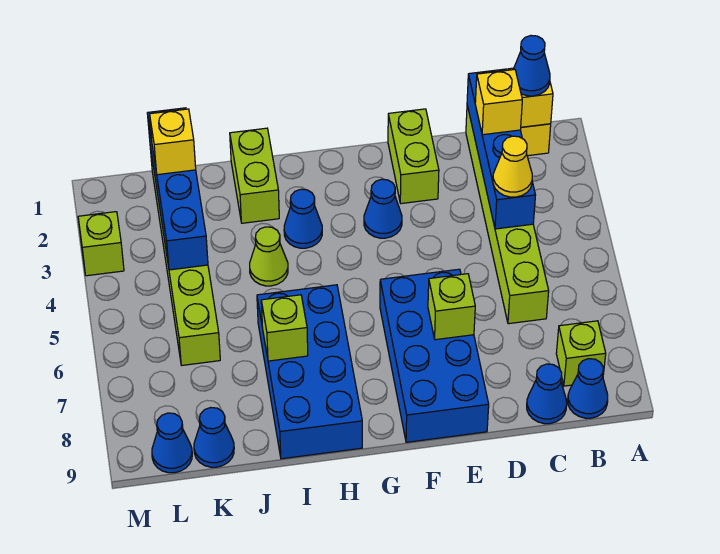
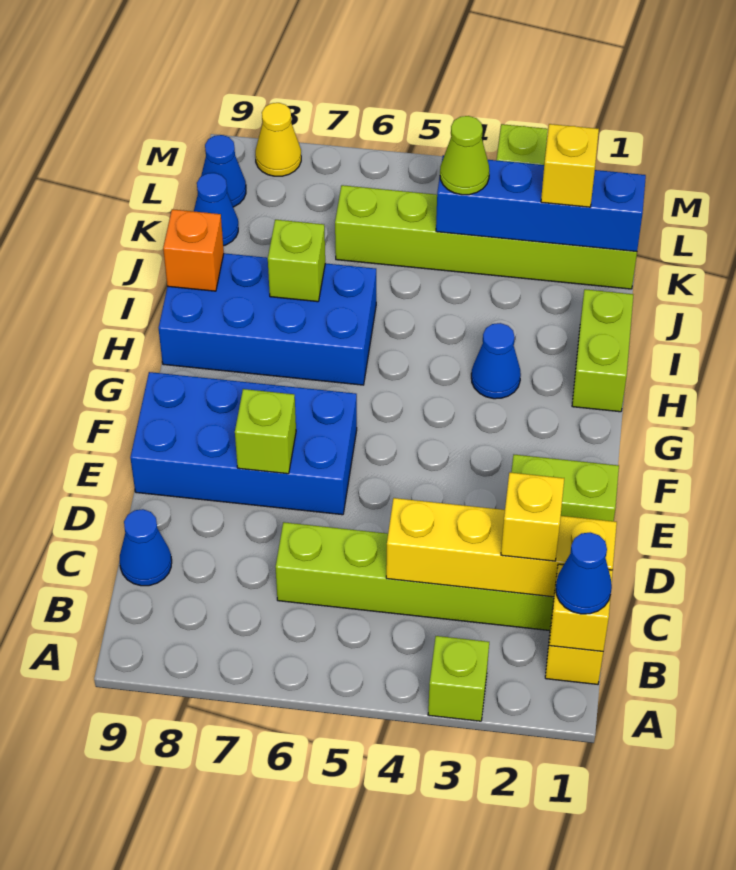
lime brick B8 level 1 -> lime brick A3 level 1
blue cone B9 level 1 -> none
blue brick C1:C4 level 2 -> yellow brick C1:C4 level 2
yellow cone C4 level 3 -> yellow cone M8 level 1
blue cone F3 level 1 -> none
lime brick I1:I2 level 1 -> lime brick H1:I1 level 1
lime cone I4 level 1 -> lime cone K4 level 3
none -> orange brick I9 level 2

